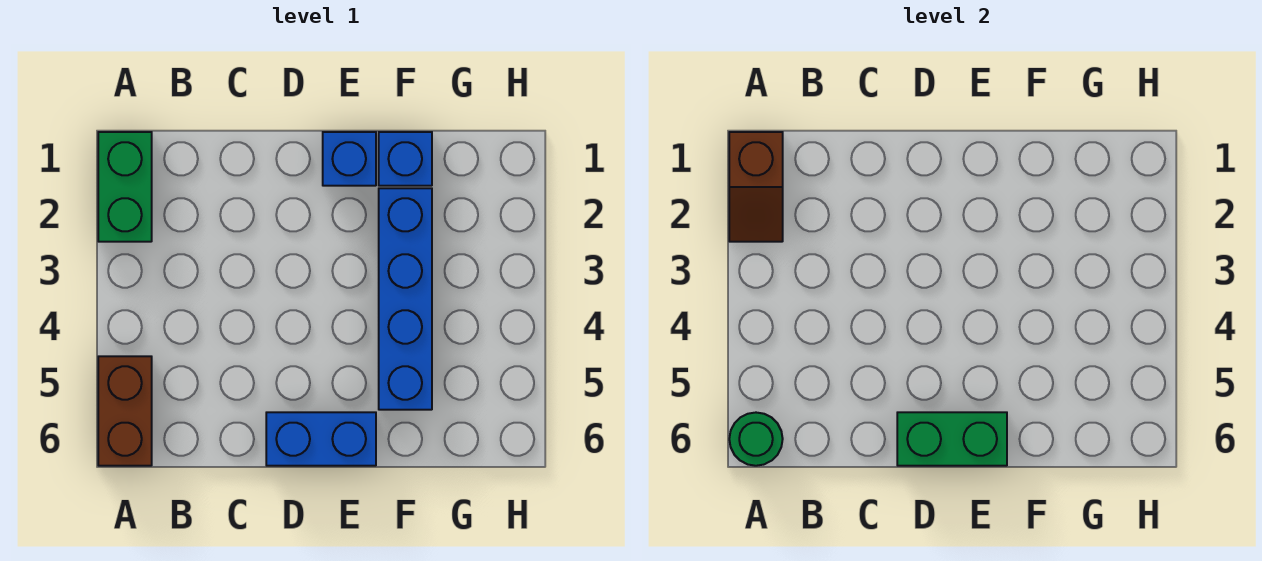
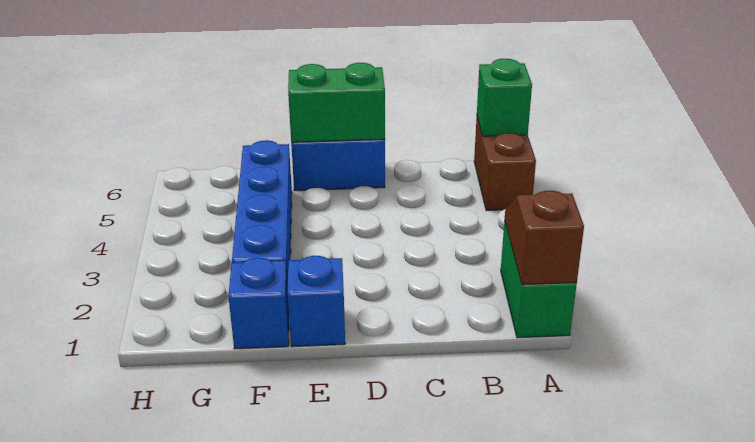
green round brick A6 level 2 -> green brick A6 level 2

